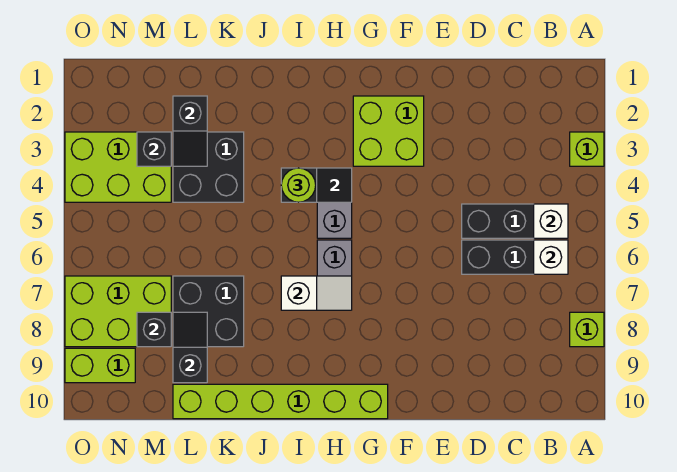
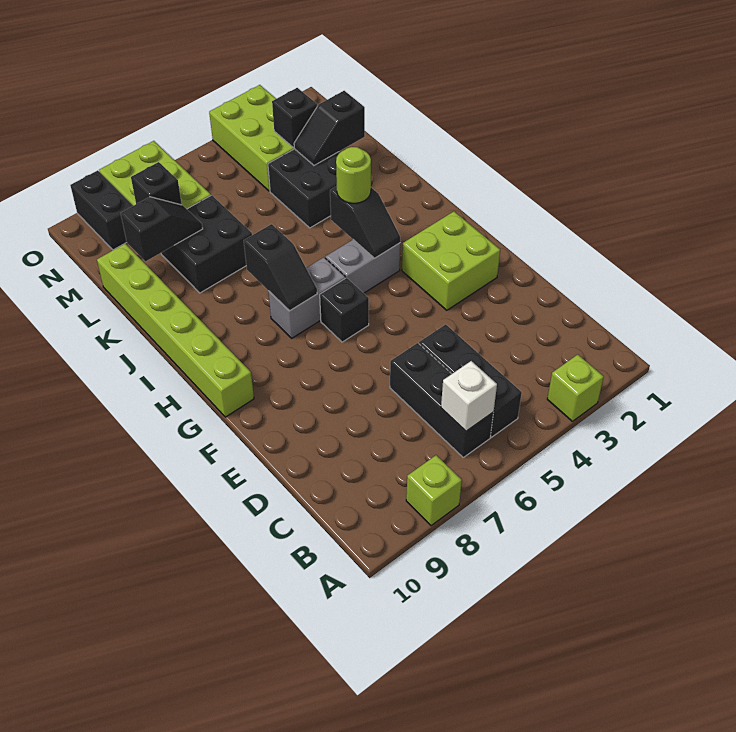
white brick B5 level 2 -> none
none -> black brick G6 level 1
white slope H7:I7 level 2 top I -> black slope H7:I7 level 2 top I
lime brick N9:O9 level 1 -> black brick N9:O9 level 1

